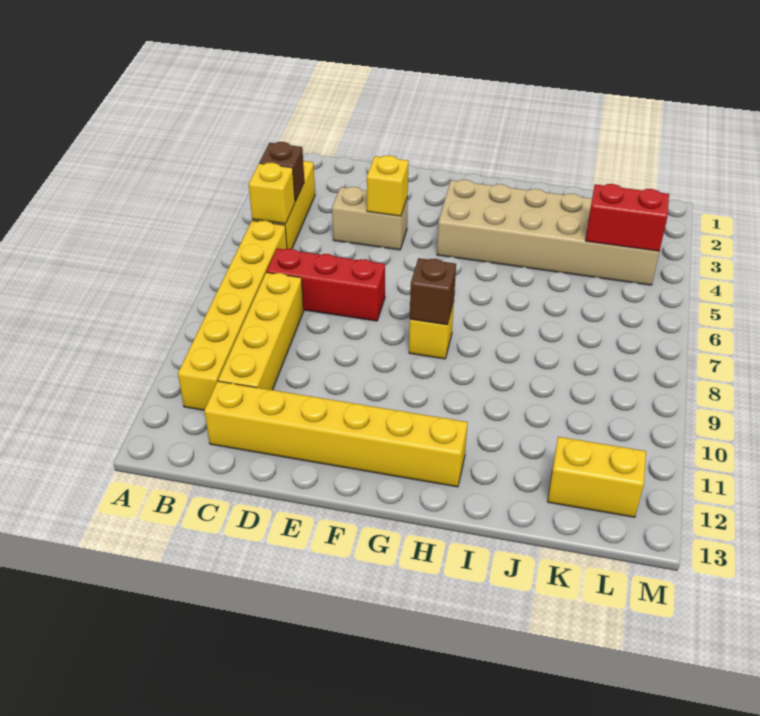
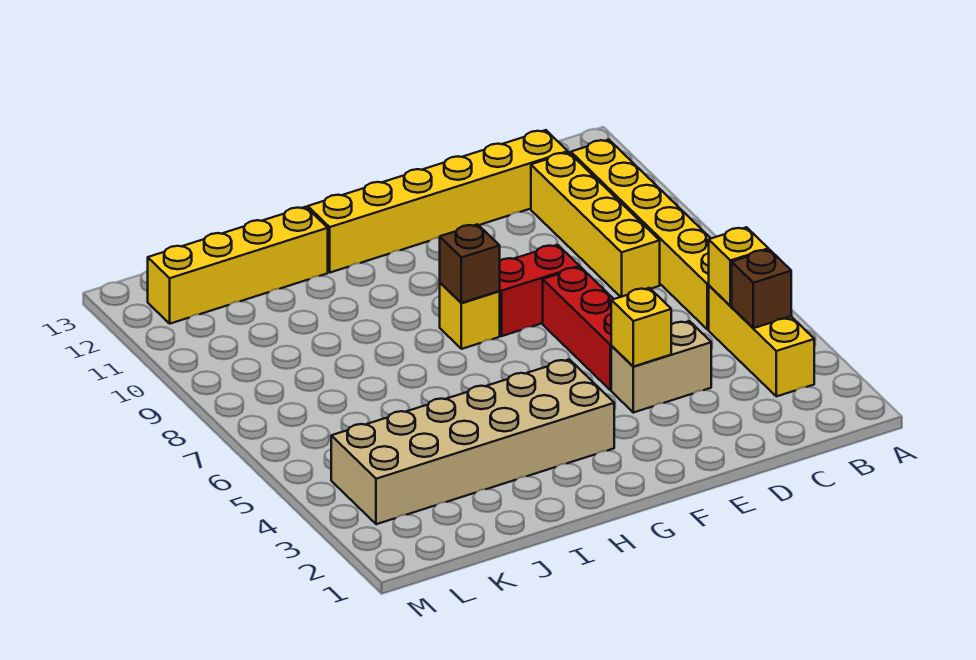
red brick C7:E7 level 1 -> red brick E5:E7 level 1
red brick K4:L4 level 2 -> red brick E8:F8 level 1
yellow brick K12:L12 level 1 -> yellow brick I12:L12 level 1

